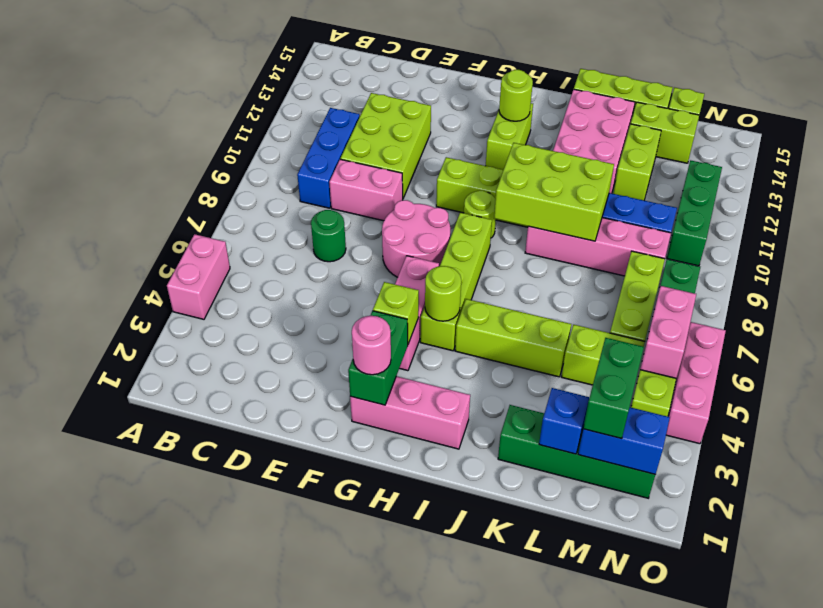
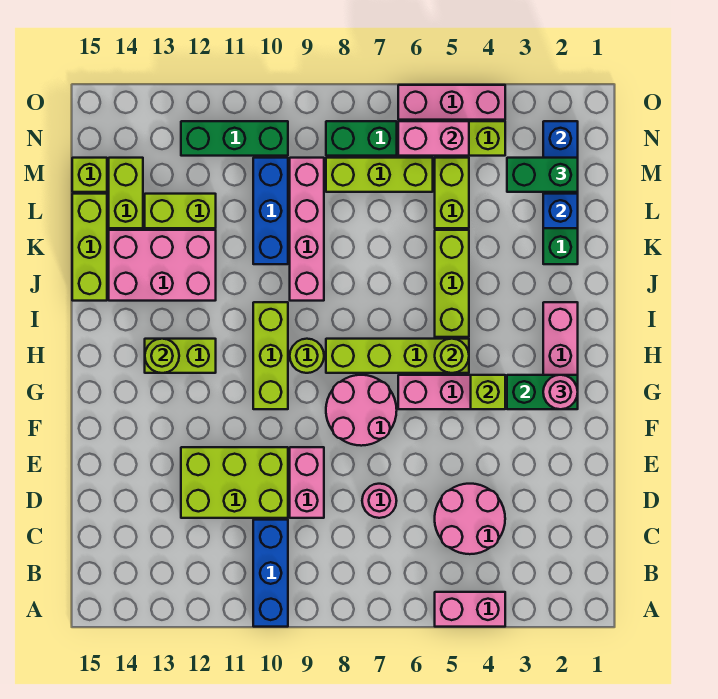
none -> pink round brick C4:D5 level 1
blue brick C9:C11 level 1 -> blue brick A10:C10 level 1
green round brick D7 level 1 -> pink round brick D7 level 1
lime brick I9:K10 level 2 -> none

